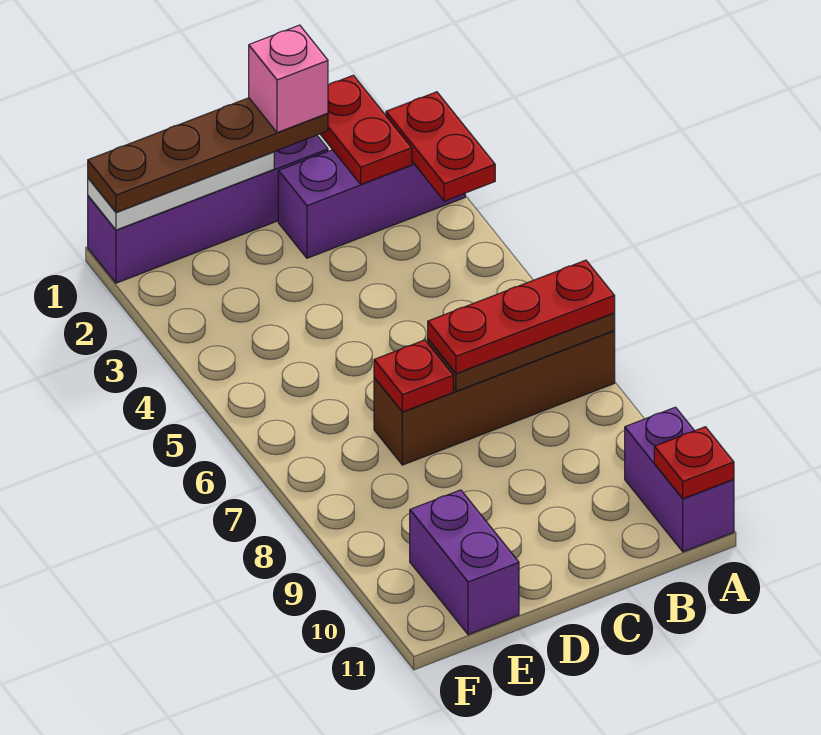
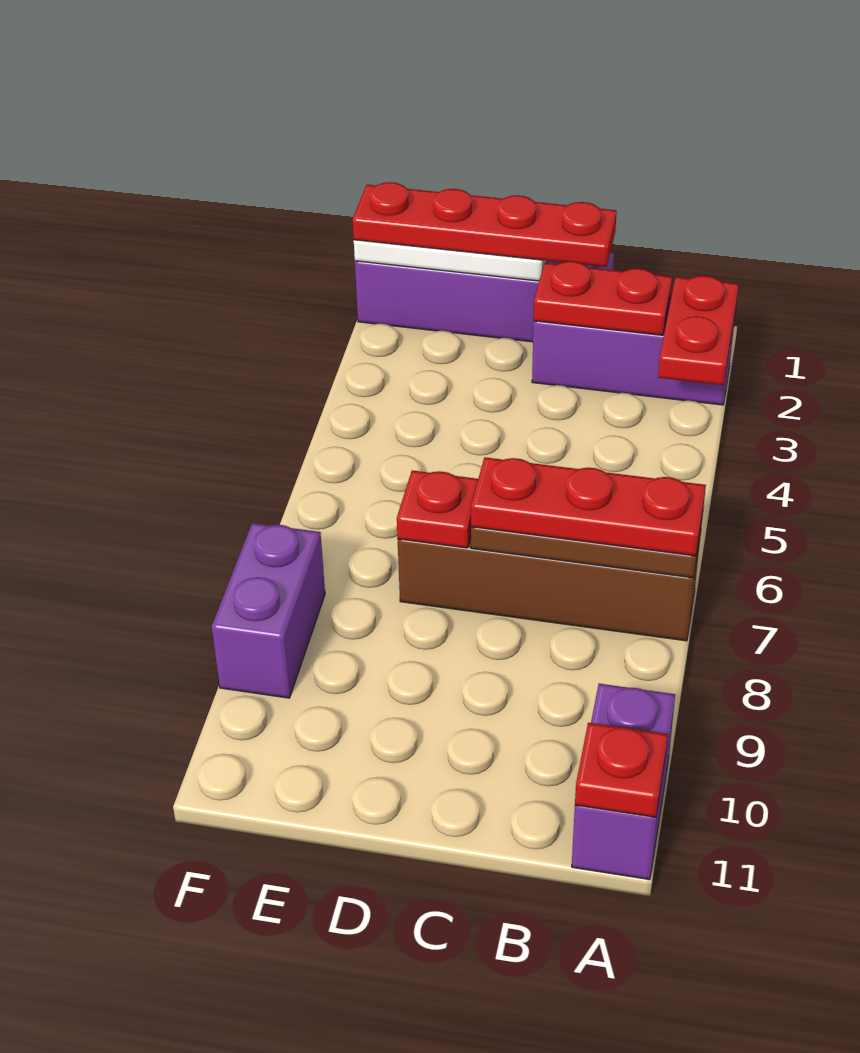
red plate B1:B2 level 2 -> red plate B2:C2 level 2
brown plate C1:F1 level 3 -> red plate C1:F1 level 3
pink brick C1 level 4 -> none
purple brick E10:E11 level 1 -> purple brick F8:F9 level 1

